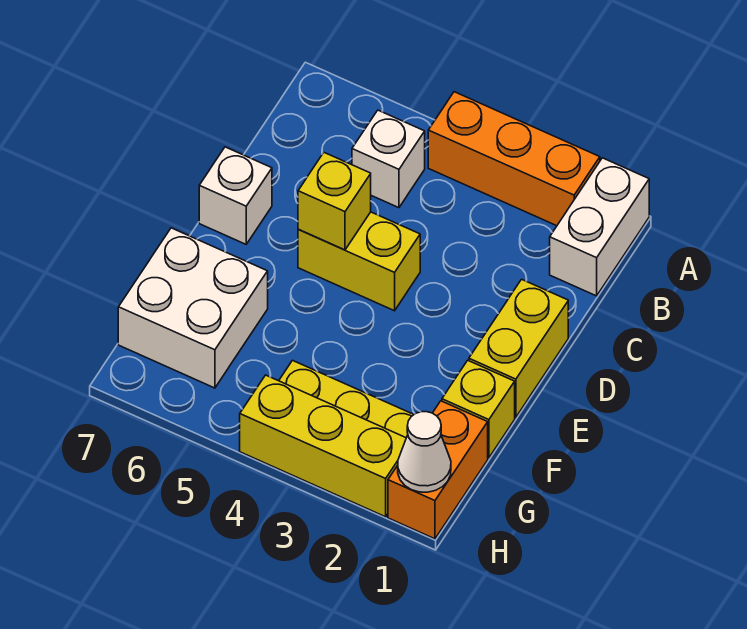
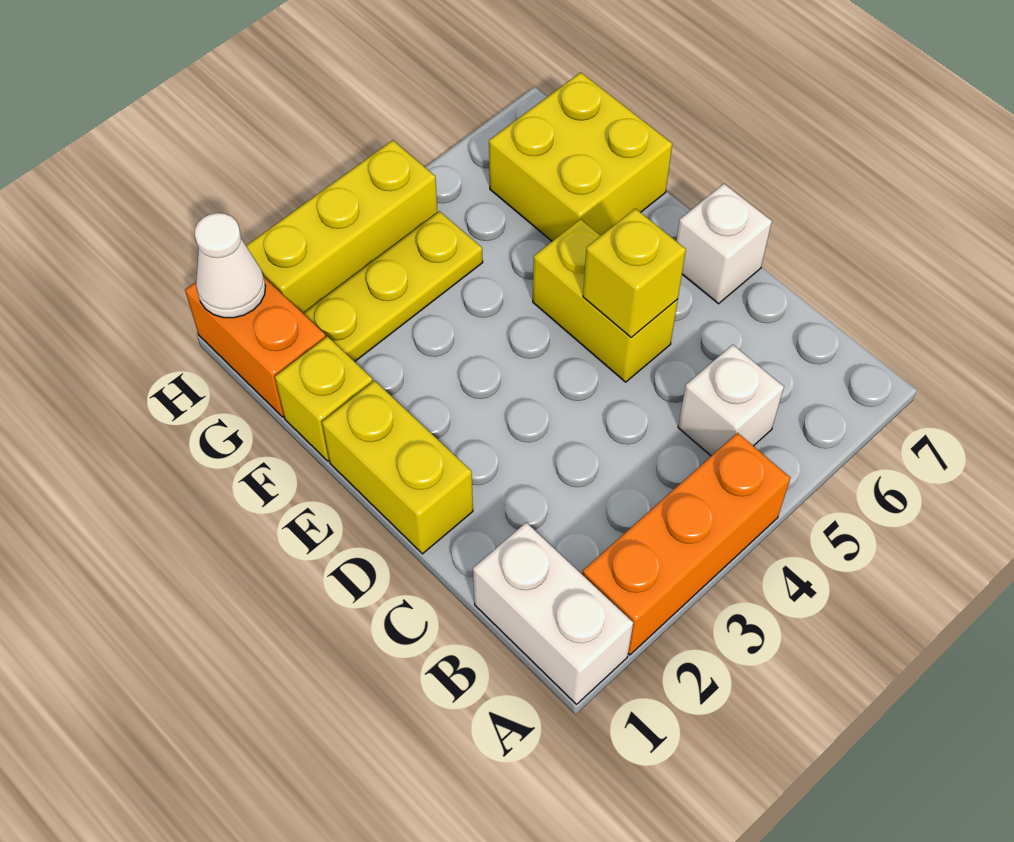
yellow brick D4:D5 level 1 -> yellow brick D5:E5 level 1
white brick F6:G7 level 1 -> yellow brick F6:G7 level 1

